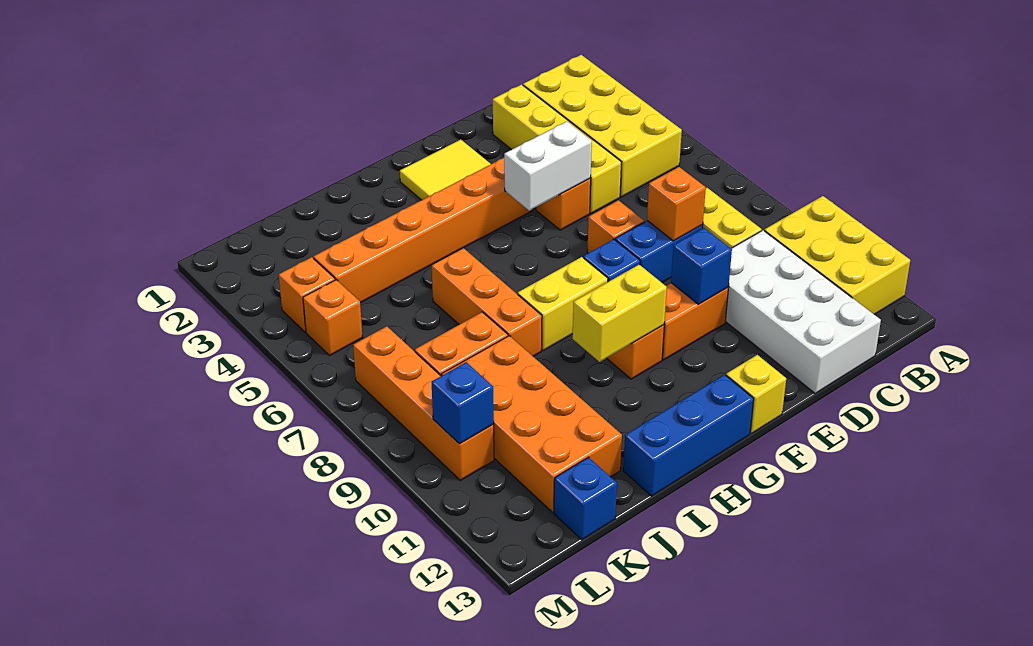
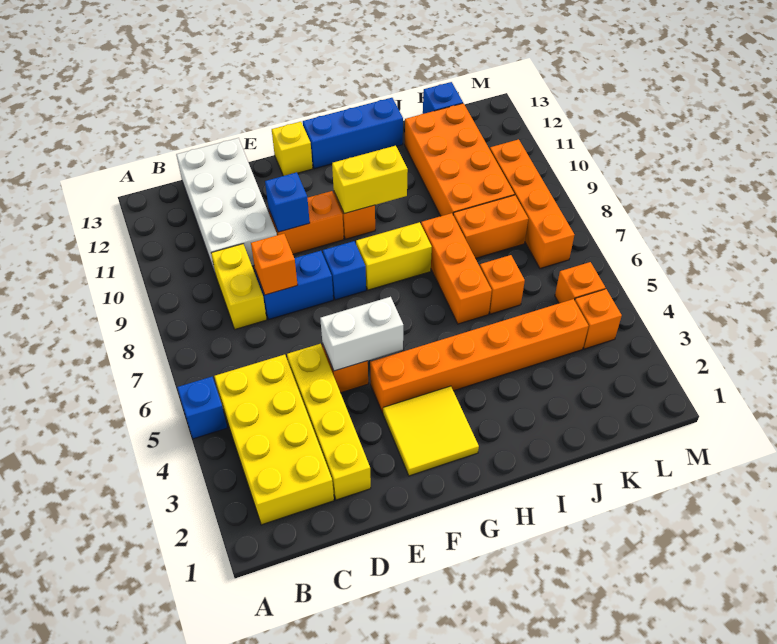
yellow brick A10:B12 level 1 -> none
orange brick E7 level 1 -> orange brick J6 level 1
blue brick L10 level 2 -> blue brick A5 level 1

